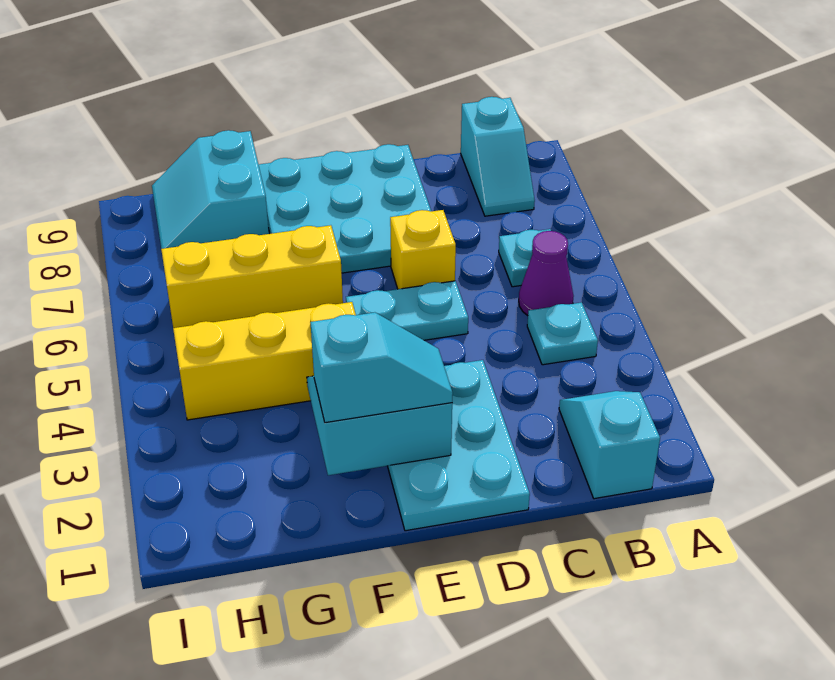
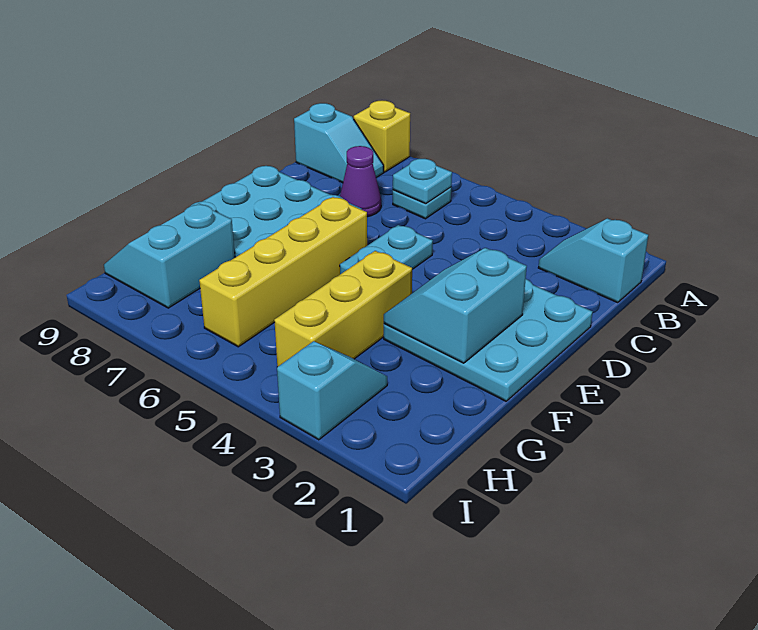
cyan plate B4 level 1 -> cyan plate B6 level 2
purple cone B5 level 1 -> purple cone C7 level 1
cyan plate D1:E3 level 1 -> cyan plate D1:F3 level 1
yellow brick D6 level 1 -> yellow brick A8 level 1
cyan slope E2:F2 level 3 top F -> cyan slope H3:I3 level 1 top I
yellow brick F6:H6 level 1 -> yellow brick E6:H6 level 1
cyan slope G8:H9 level 1 top G -> cyan slope G8:H9 level 1 top 8

